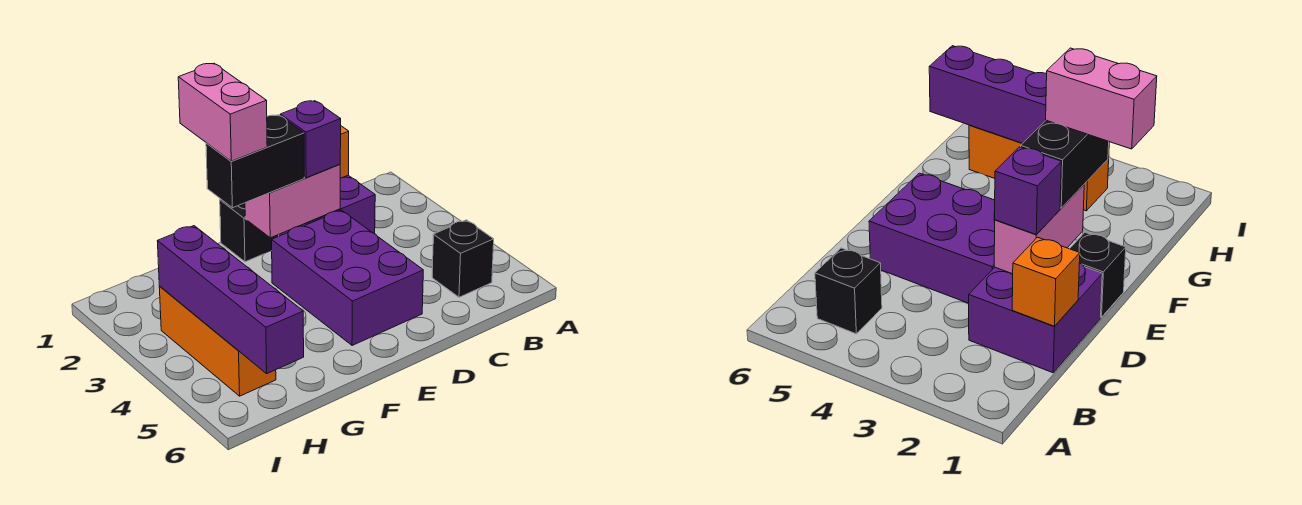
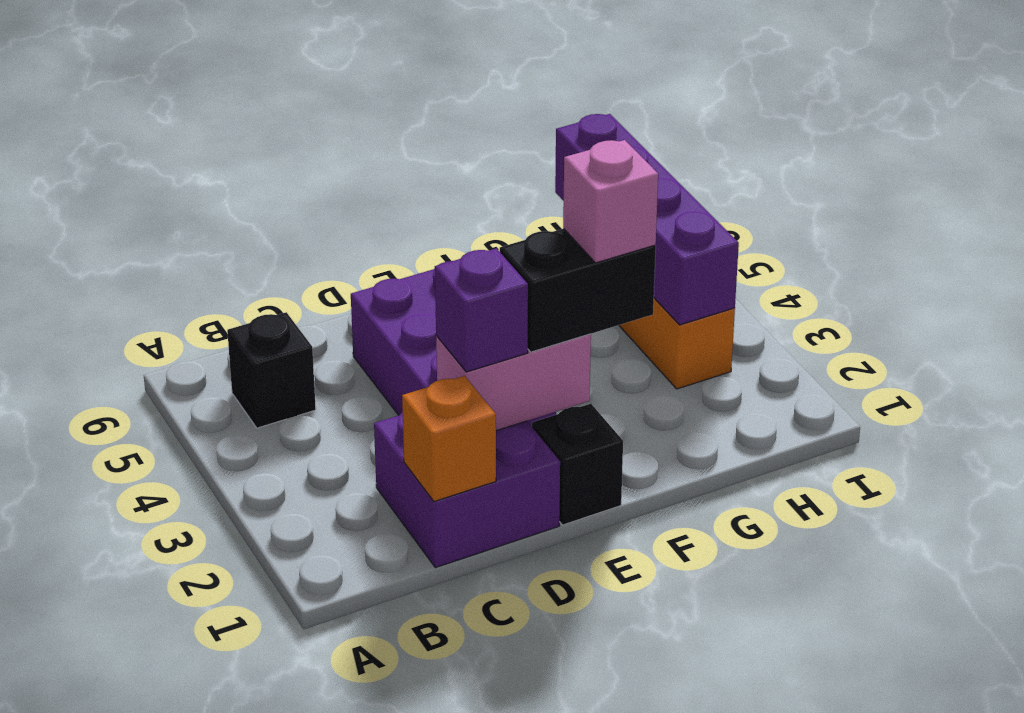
pink brick F1:F2 level 4 -> pink brick F2 level 4

